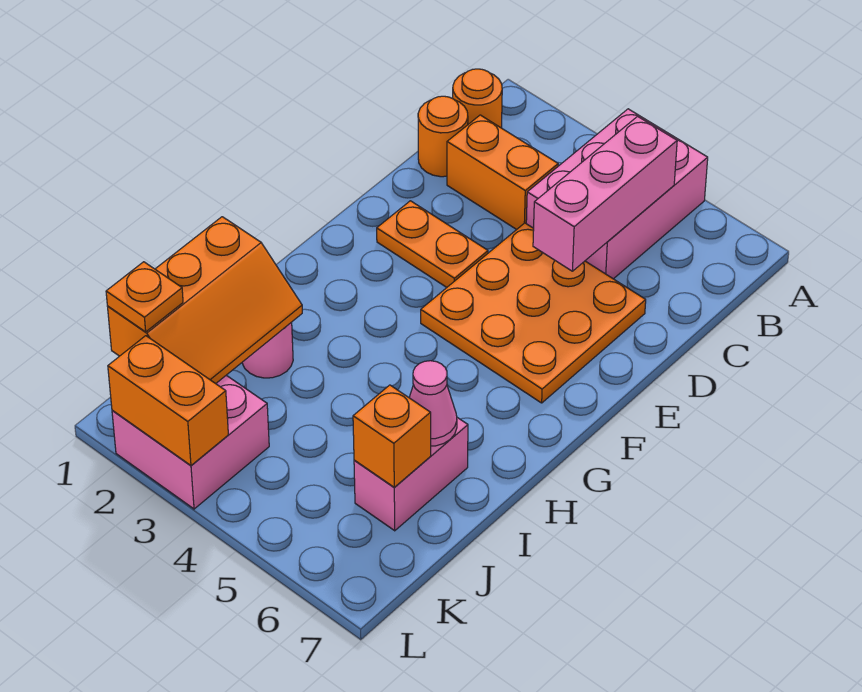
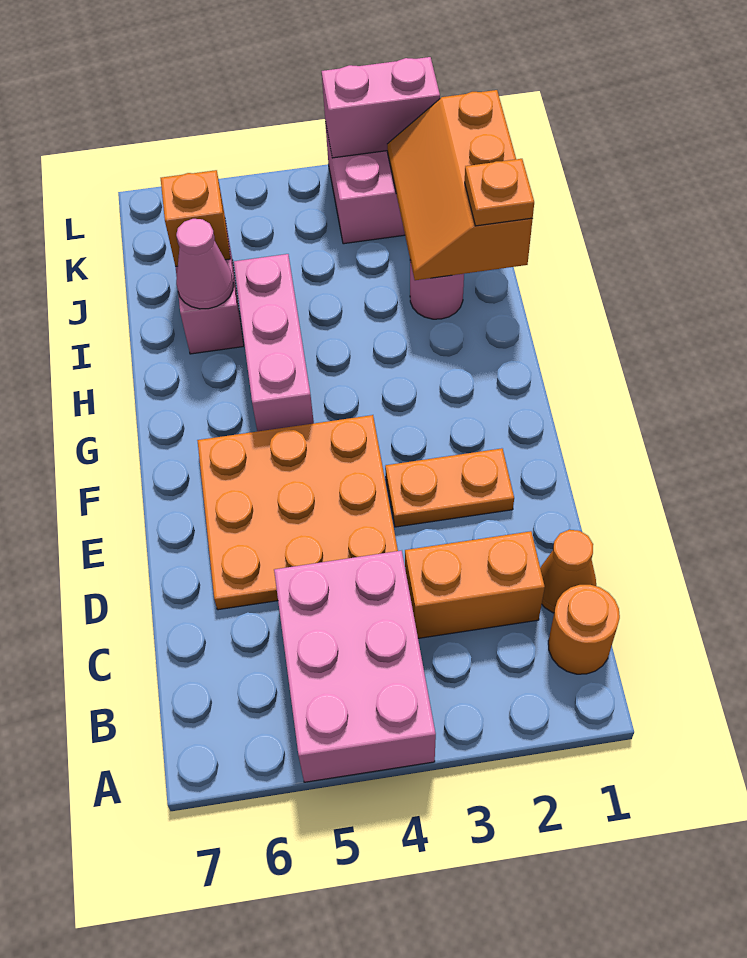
pink brick B5:D5 level 2 -> pink brick G5:I5 level 1
orange round brick C1 level 1 -> orange cone C1 level 1
orange plate K1 level 3 -> orange plate I1 level 3
orange brick L2:L3 level 2 -> pink brick L2:L3 level 2

